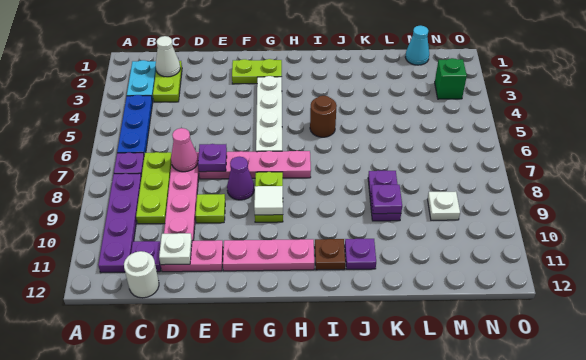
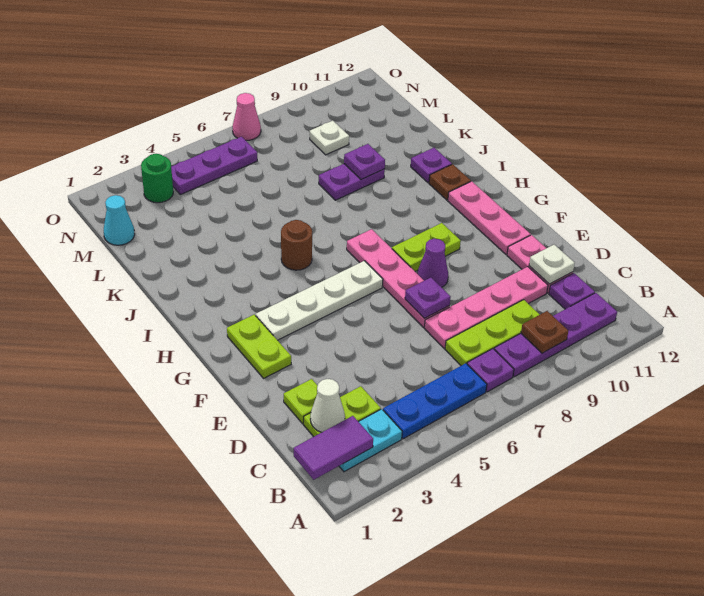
none -> purple tile B1:B2 level 2
none -> brown plate B9 level 2
white round brick C12 level 1 -> none
pink cone D7 level 2 -> pink cone O7 level 1
lime plate E9 level 1 -> lime plate D2 level 1
white tile G9 level 2 -> none
green brick N3 level 1 -> green round brick N3 level 1
none -> purple plate N4:N6 level 1

